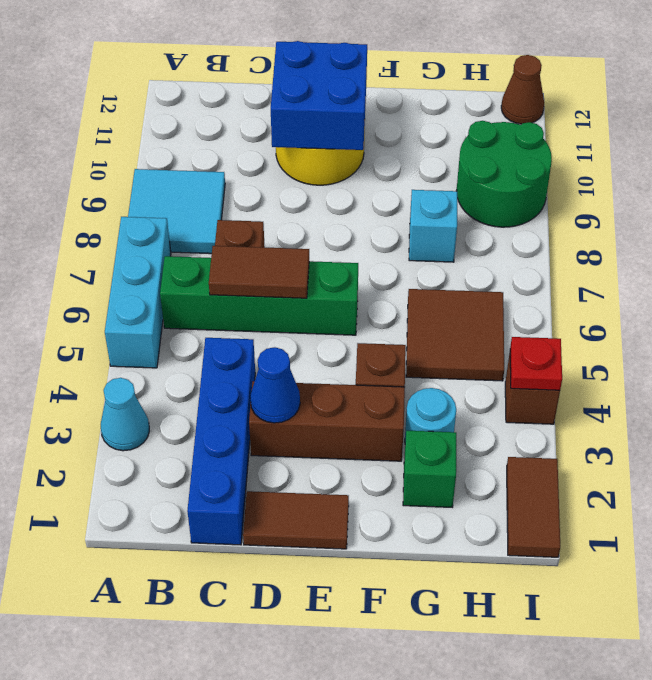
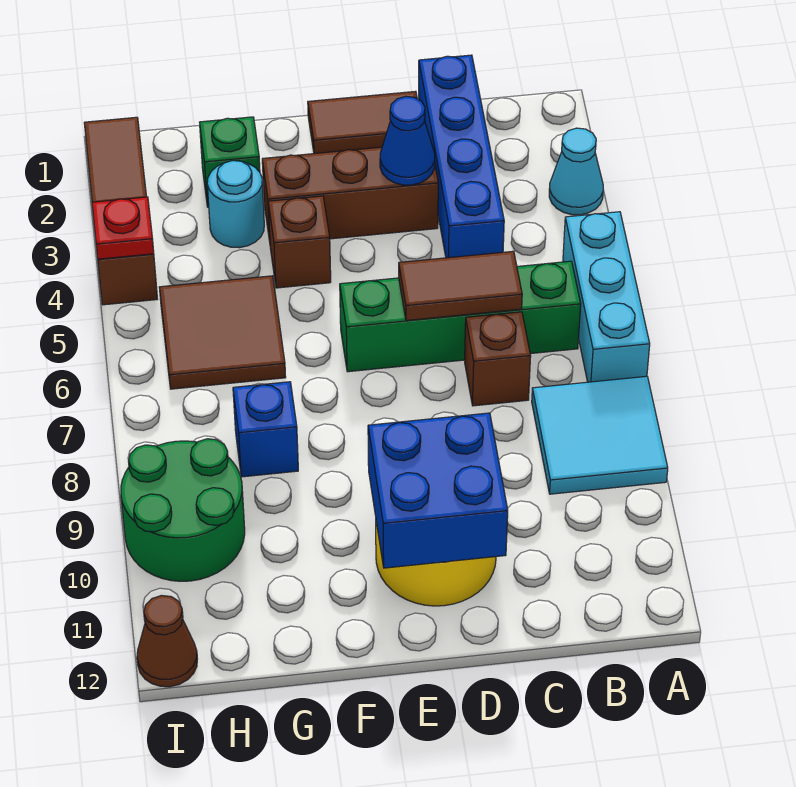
cyan brick G8 level 1 -> blue brick G8 level 1

